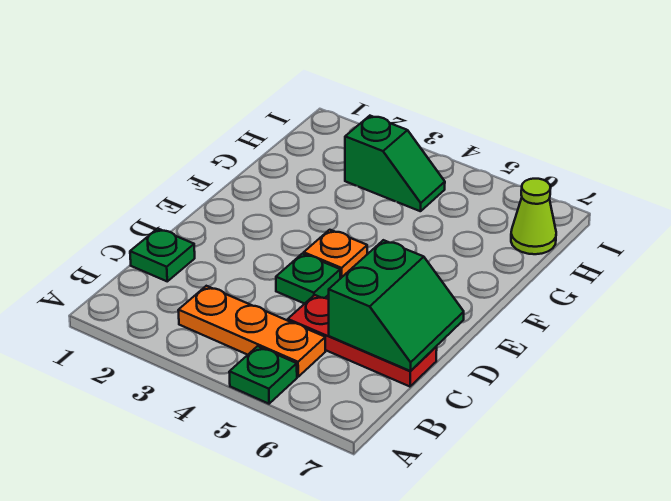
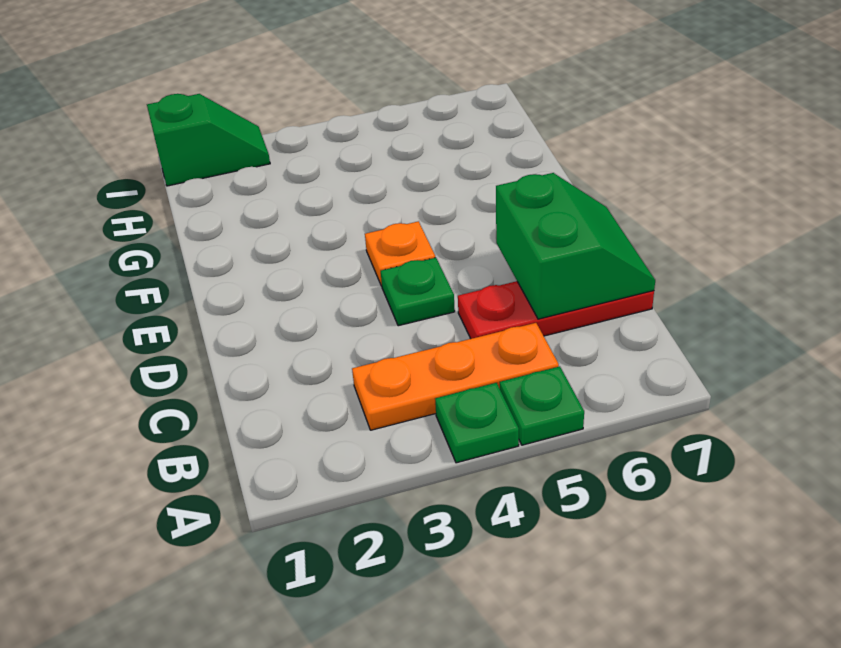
green plate C1 level 1 -> green plate A4 level 1
green slope H3:H4 level 1 top 3 -> green slope I1:I2 level 1 top 1
lime cone H7 level 1 -> none

